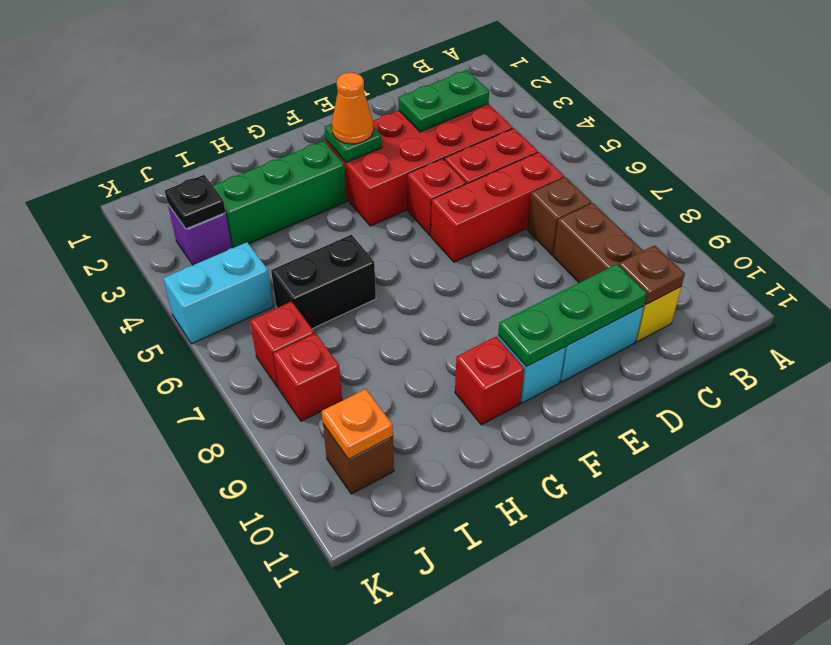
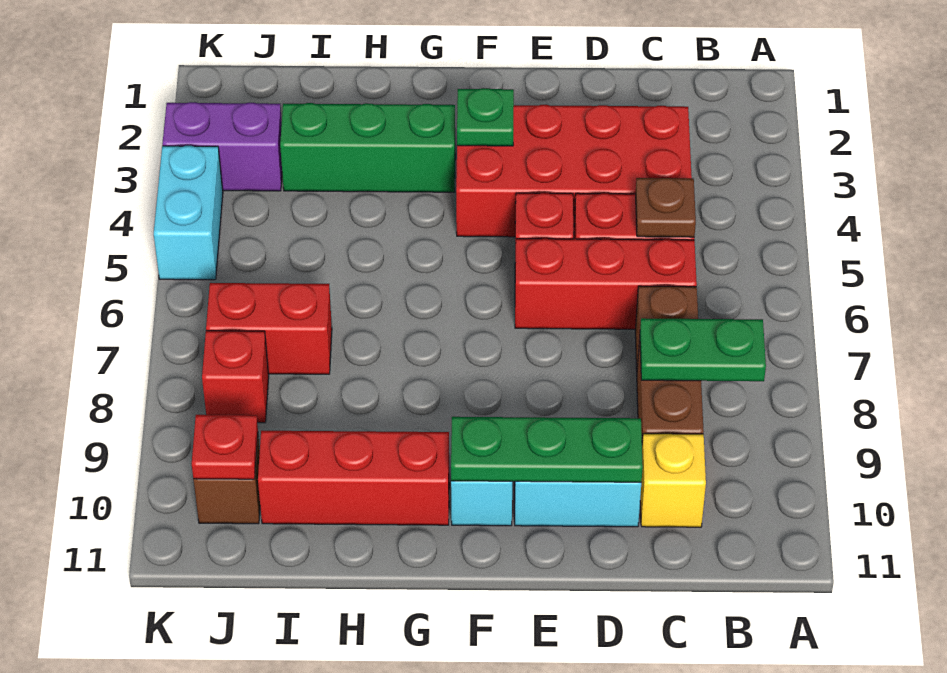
green plate C3:D3 level 2 -> green plate B8:C8 level 2
brown plate C10 level 2 -> brown plate C5 level 2
orange cone F3 level 3 -> none
red brick G10 level 1 -> red brick G10:I10 level 1
black brick H6:I6 level 1 -> none
purple brick J3 level 1 -> purple brick J3:K3 level 1
black plate J3 level 2 -> none
cyan brick J5:K5 level 1 -> cyan brick K4:K5 level 1
red brick J7 level 1 -> red brick I7:J7 level 1
orange plate J10 level 2 -> red plate J10 level 2

